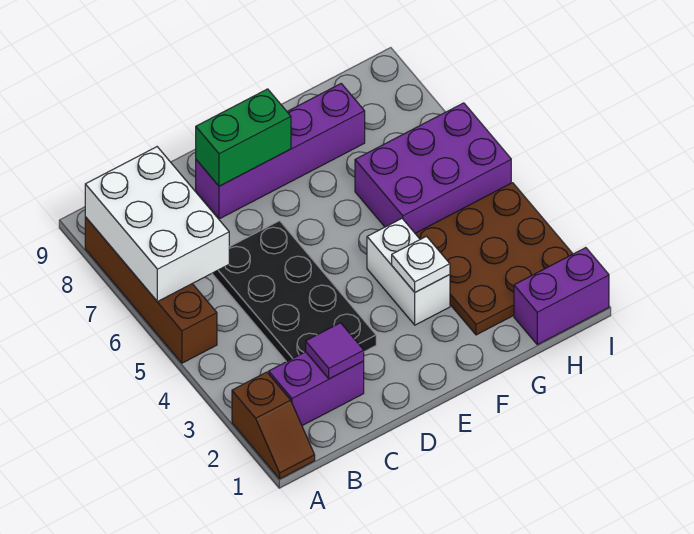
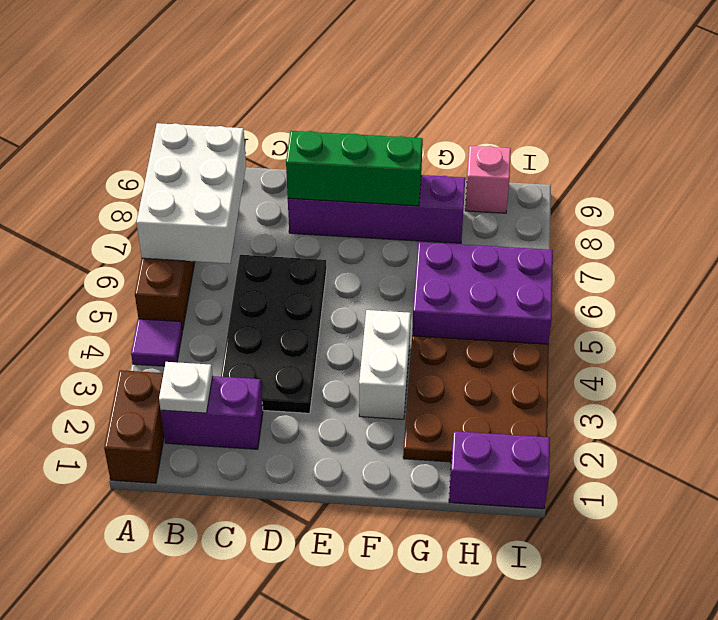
brown slope A1:A2 level 1 top 2 -> brown brick A1:A2 level 1
purple tile C2 level 2 -> purple tile A4 level 1
green brick D8:E8 level 2 -> green brick D8:F8 level 2
white plate F3 level 2 -> white plate B2 level 2
none -> pink brick H9 level 1

